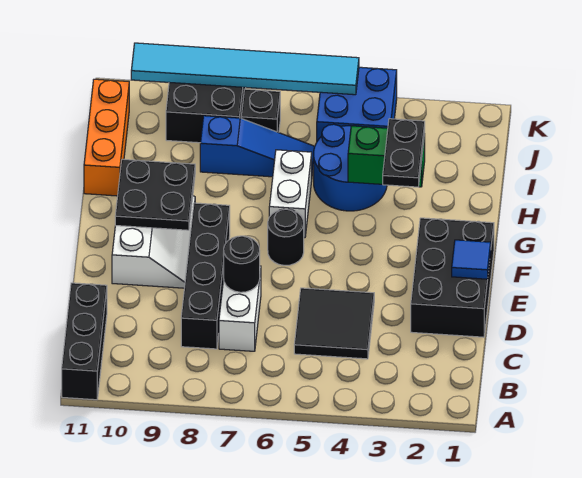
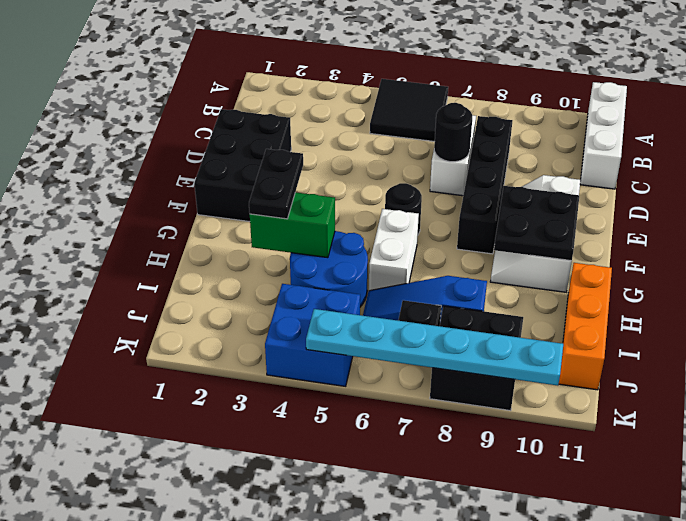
black brick A11:C11 level 1 -> white brick A11:C11 level 1
black tile C4:D5 level 1 -> black tile A5:B6 level 1
blue tile E1 level 2 -> none
cyan tile K5:K10 level 2 -> cyan plate K5:K10 level 2

